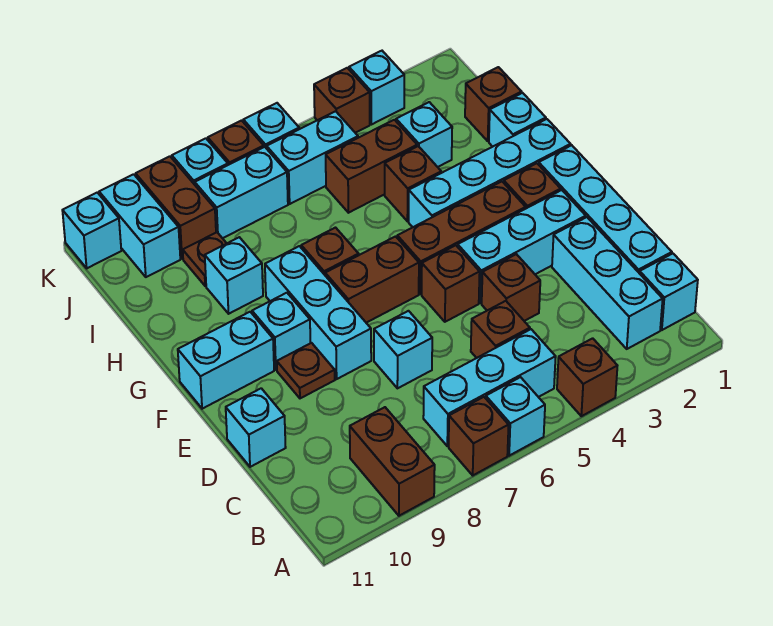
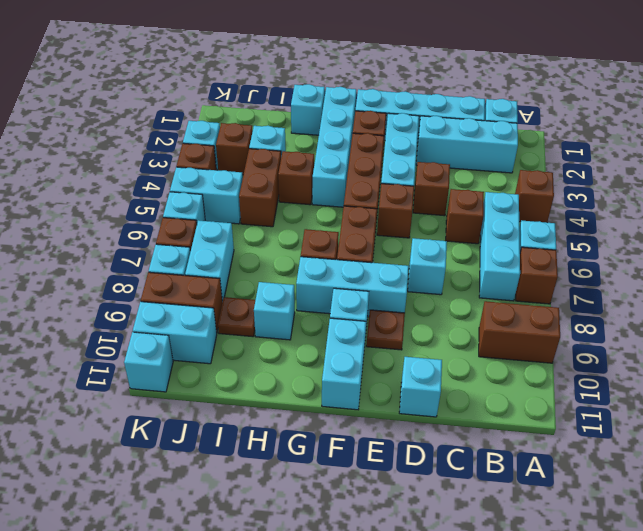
brown brick I1 level 1 -> brown brick J3 level 1
cyan brick J5:J6 level 1 -> cyan brick J5:K5 level 1

